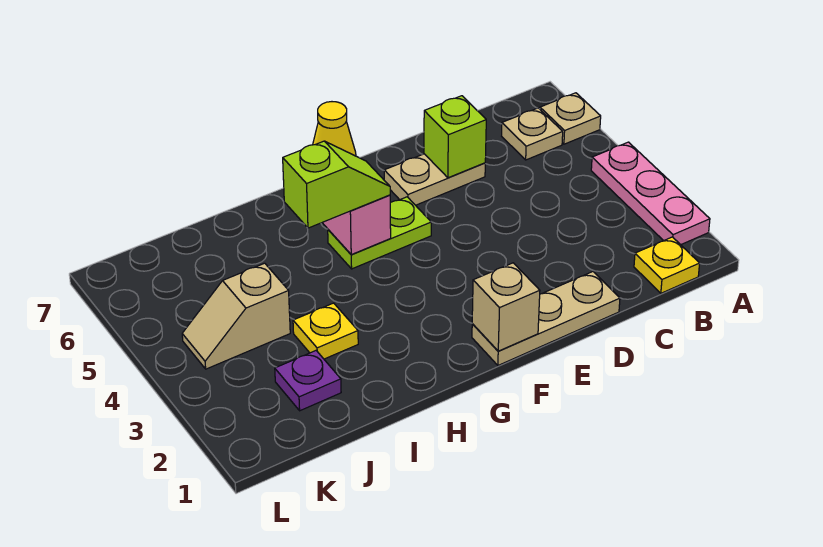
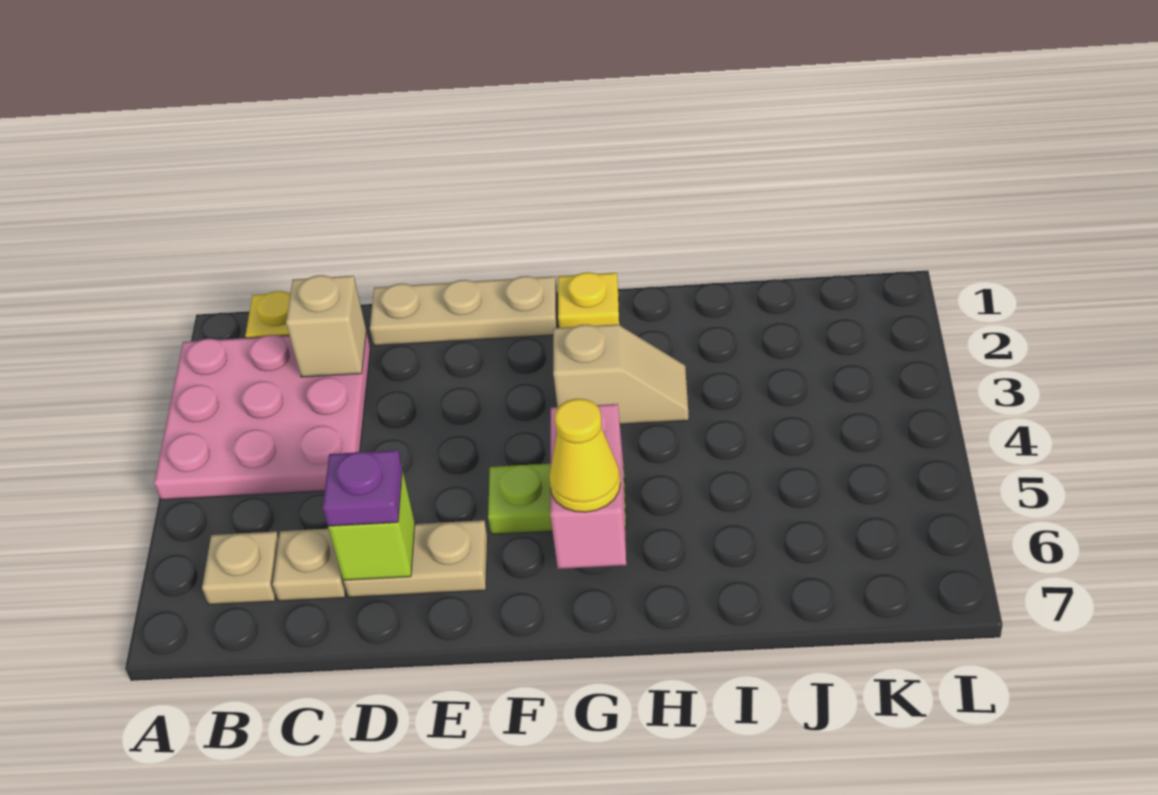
pink plate A2:A4 level 1 -> pink plate A2:C4 level 1
tan plate A6 level 1 -> tan plate C6 level 1
tan brick F1 level 2 -> tan brick C2 level 2
lime slope G5:H5 level 3 top H -> none
yellow plate I3 level 1 -> yellow plate G1 level 1
purple plate J2 level 1 -> purple plate D6 level 3
tan slope J4:K4 level 1 top J -> tan slope G3:H3 level 1 top G

